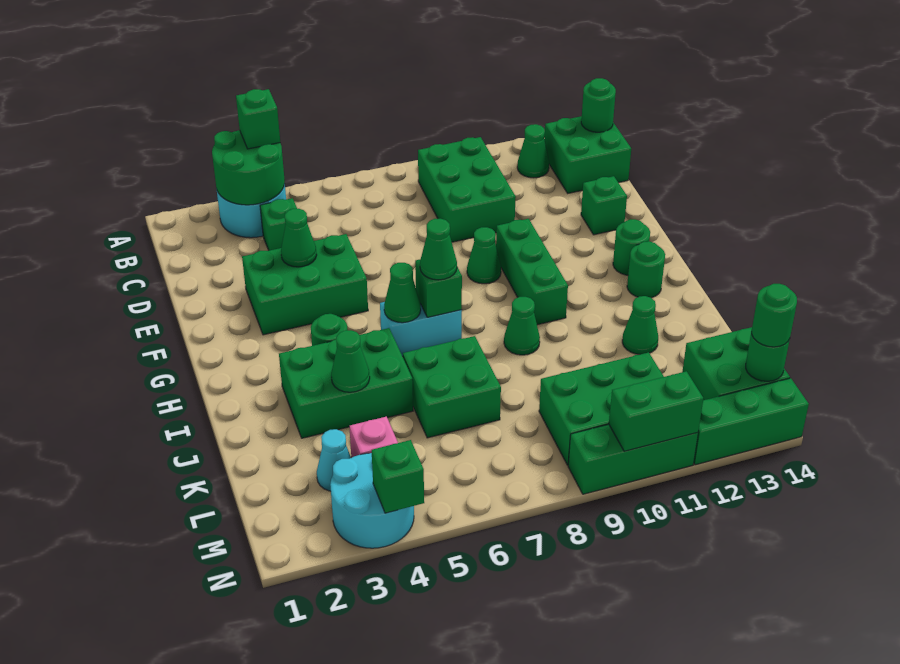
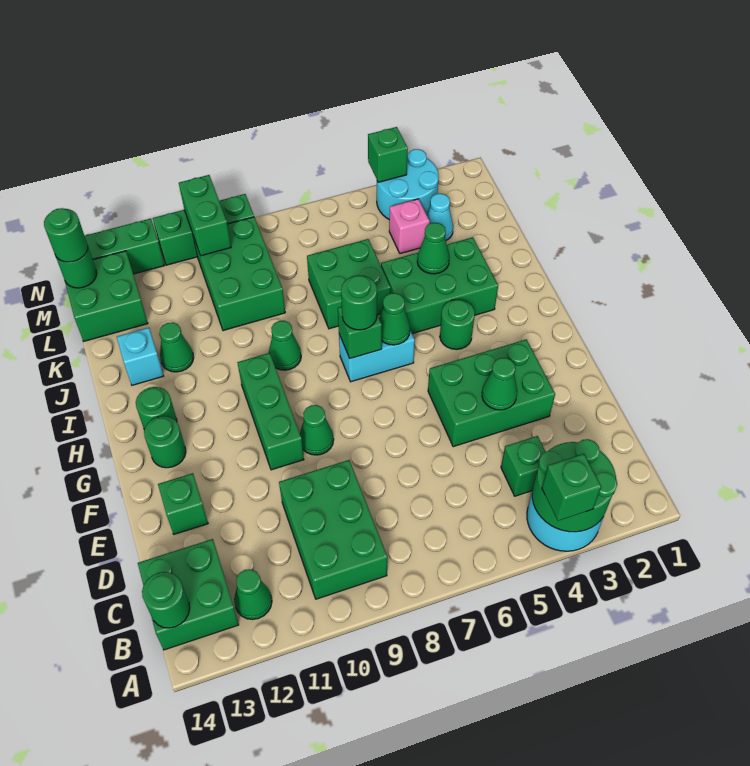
green cone H7 level 3 -> green round brick H7 level 3
none -> cyan brick J13 level 1
green brick L9:M11 level 1 -> green brick K9:M10 level 1
green brick N10:N11 level 2 -> green brick M10:N10 level 2

